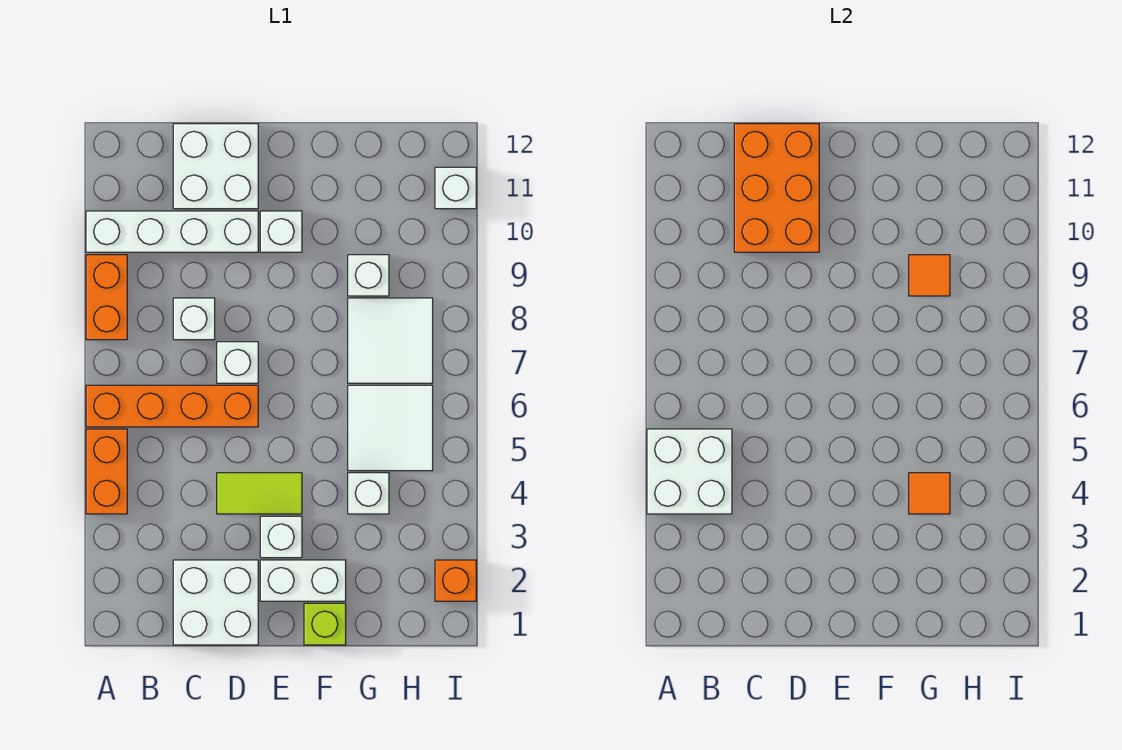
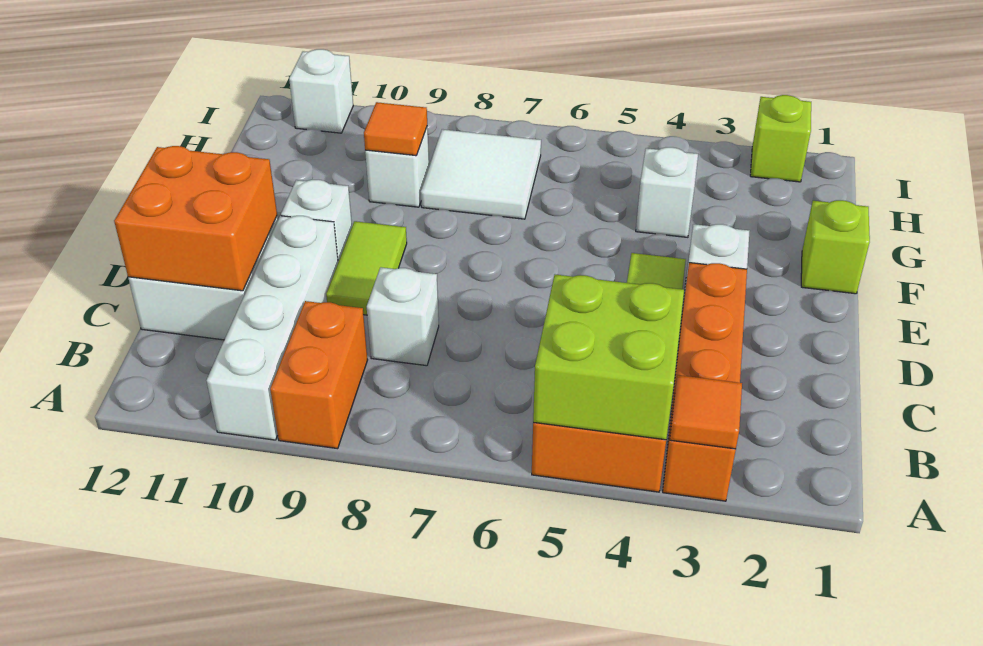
white brick A4:B5 level 2 -> lime brick A4:B5 level 2
orange brick A6:D6 level 1 -> orange brick A3:D3 level 1
orange brick A8:A9 level 1 -> orange brick A9:B9 level 1
white brick C1:D2 level 1 -> none
orange brick C10:D12 level 2 -> orange brick C11:D12 level 2
white brick D7 level 1 -> none
none -> lime tile D9:E9 level 1
white brick E2:F2 level 1 -> none
orange tile G4 level 2 -> orange tile A3 level 2
white tile G5:H6 level 1 -> none
orange brick I2 level 1 -> lime brick I2 level 1

